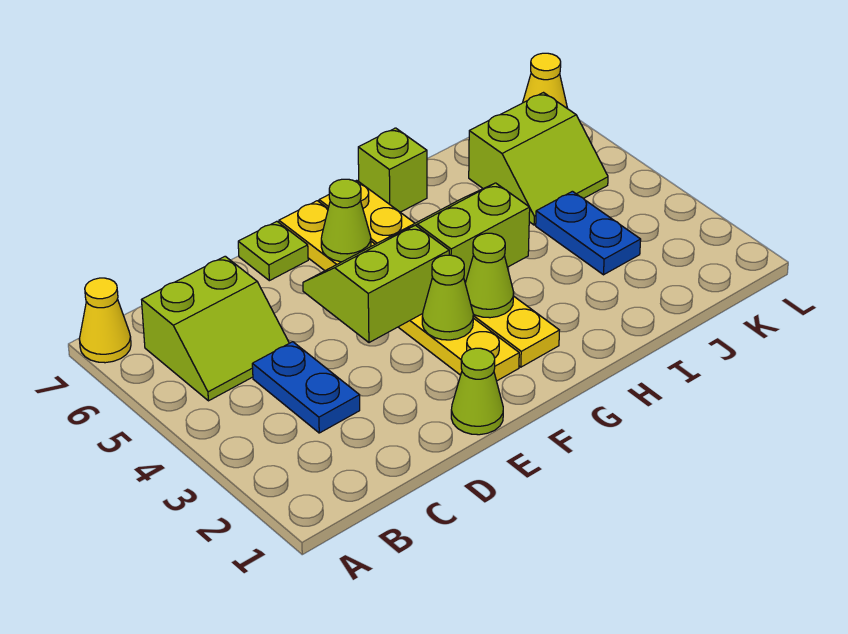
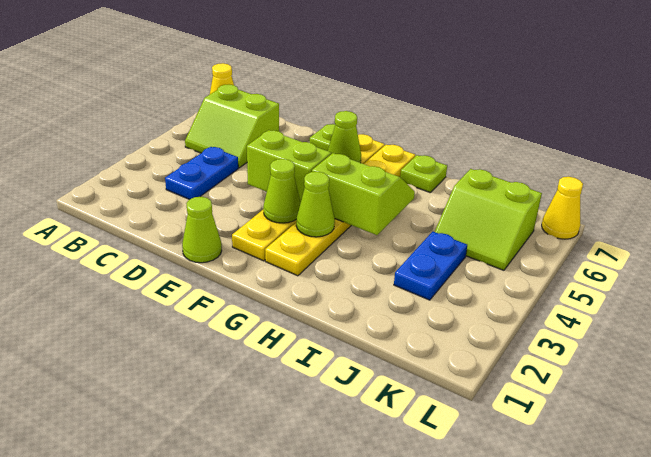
lime brick H7 level 1 -> lime plate H7 level 1

